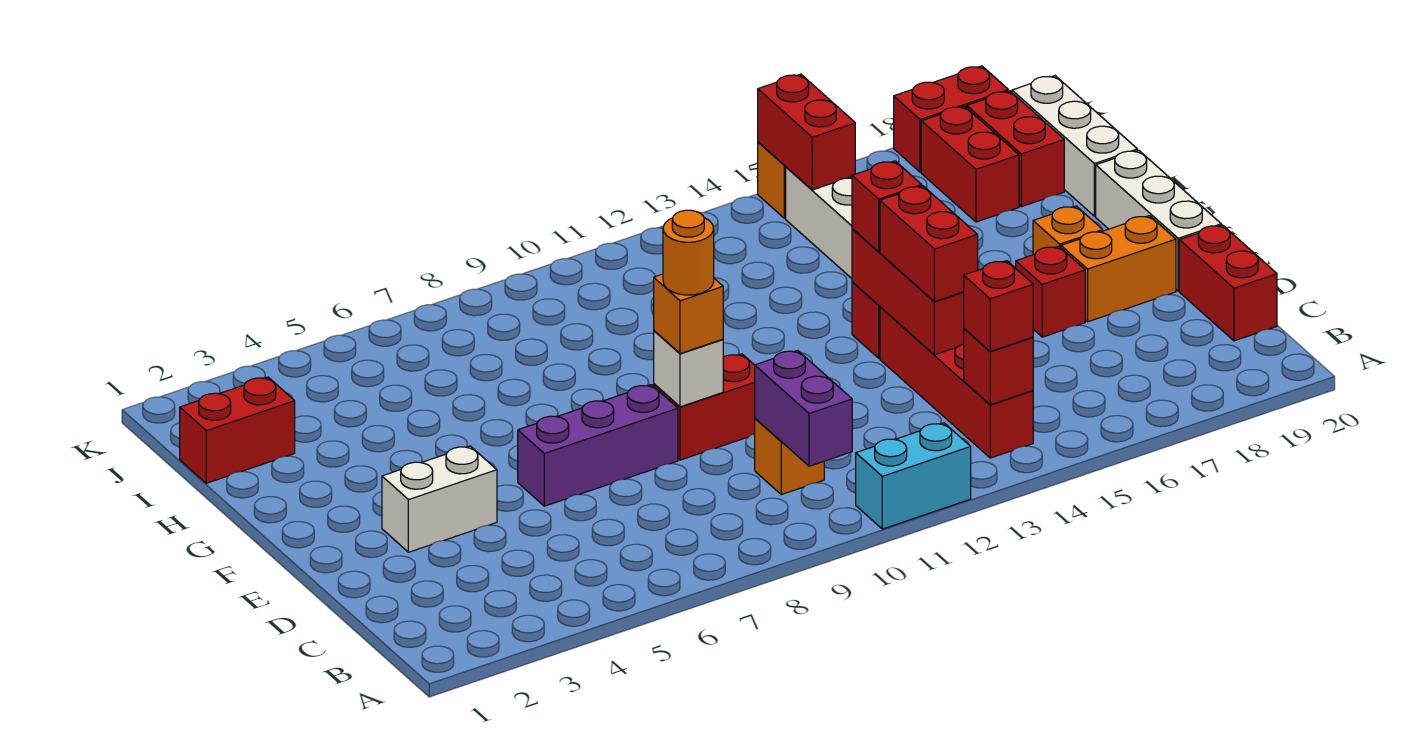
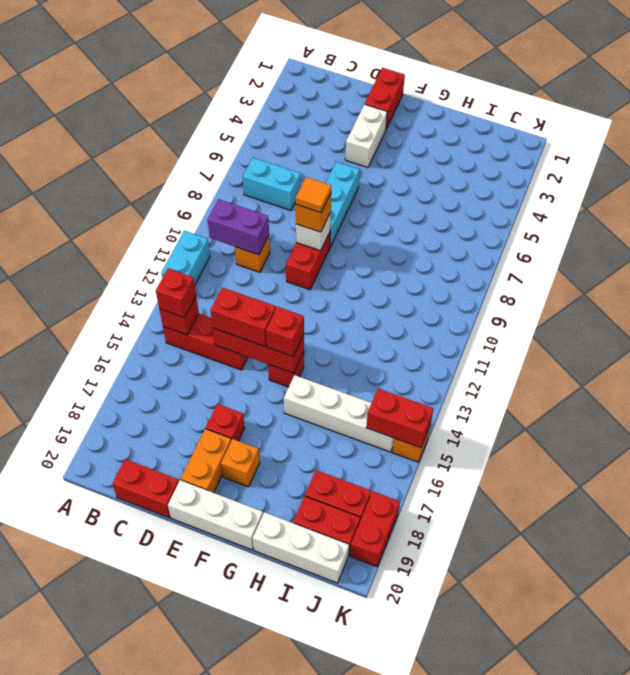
none -> cyan brick B7:C7 level 1
red brick B14:E14 level 1 -> red brick B14:D14 level 1
purple brick E6:E8 level 1 -> cyan brick E6:E8 level 1
orange round brick E9 level 4 -> orange tile E9 level 4
red brick I1:I2 level 1 -> red brick E1:E2 level 1

